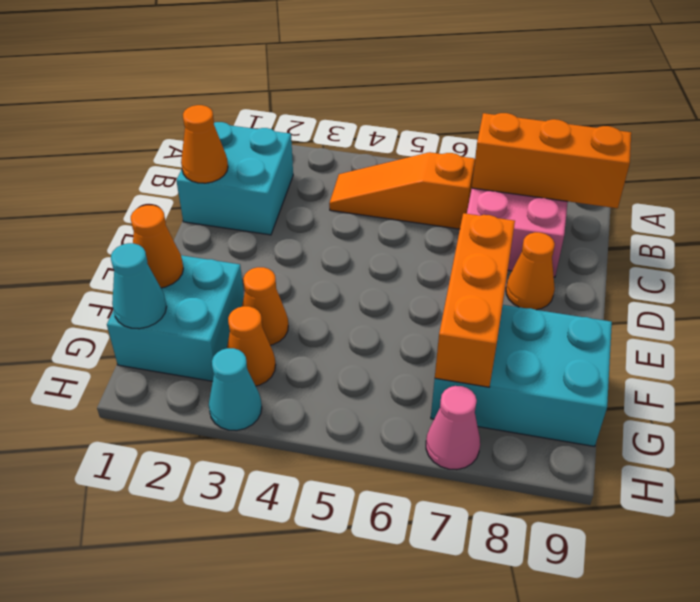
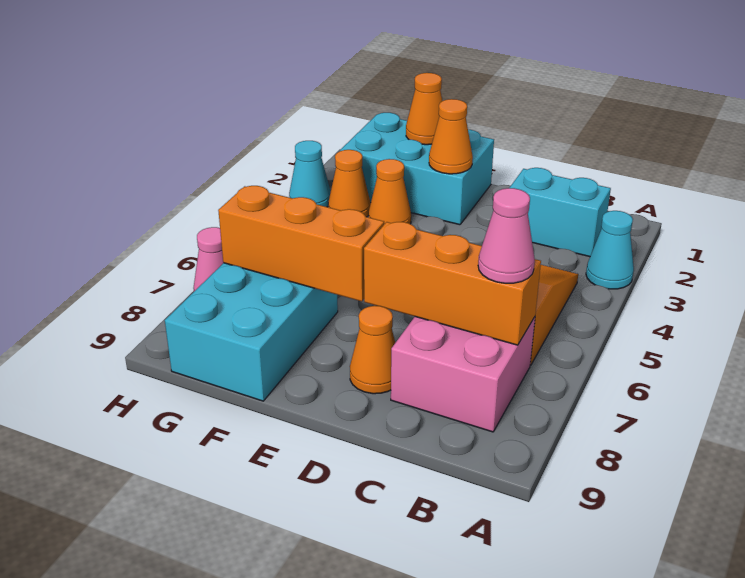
cyan brick B1:C2 level 1 -> cyan brick B2:C2 level 1
orange brick B7:B9 level 2 -> orange brick B7:D7 level 2
none -> pink cone B7 level 3
orange cone C1 level 2 -> orange cone E2 level 2
cyan brick F1:G2 level 1 -> cyan brick E1:G2 level 1
cyan cone G1 level 2 -> cyan cone A3 level 1

